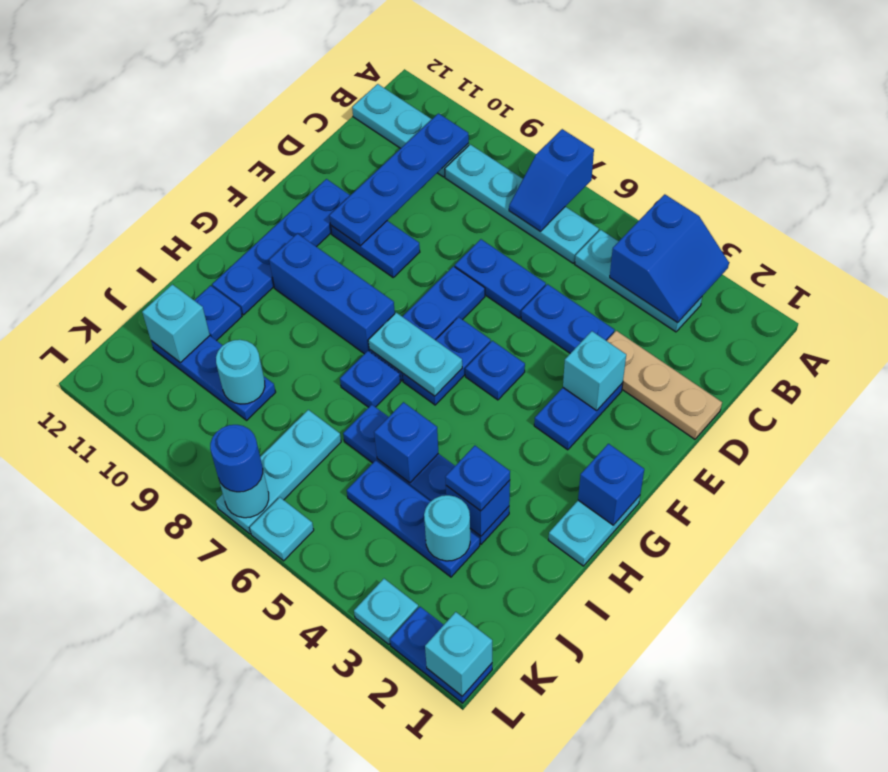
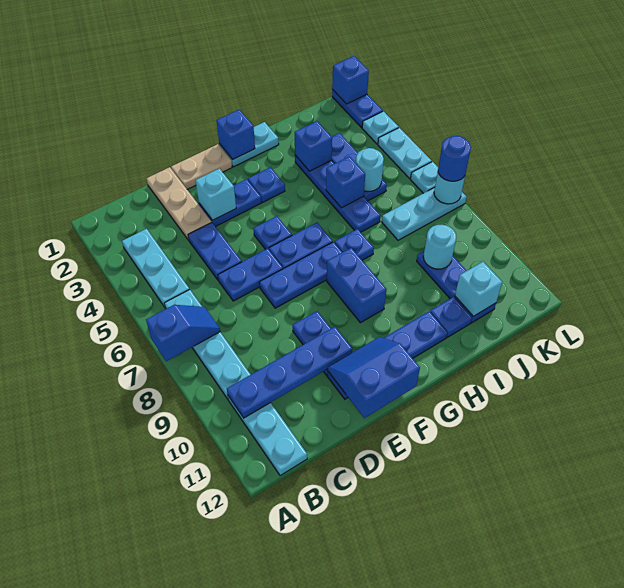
blue slope A3:B4 level 2 top 4 -> blue slope E11:F12 level 2 top 12
blue plate D6:D7 level 1 -> blue plate D6:E6 level 1
none -> tan plate E1:F1 level 1
cyan plate G6:G7 level 2 -> cyan plate L4:L5 level 1
blue brick G8:G10 level 1 -> blue brick G8:G9 level 1
blue plate I3 level 3 -> blue plate G3 level 1
cyan round brick J3 level 2 -> cyan round brick J5 level 2
cyan brick L1 level 2 -> blue brick L1 level 2

